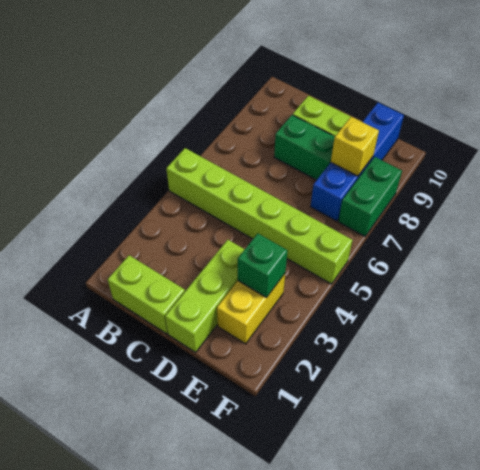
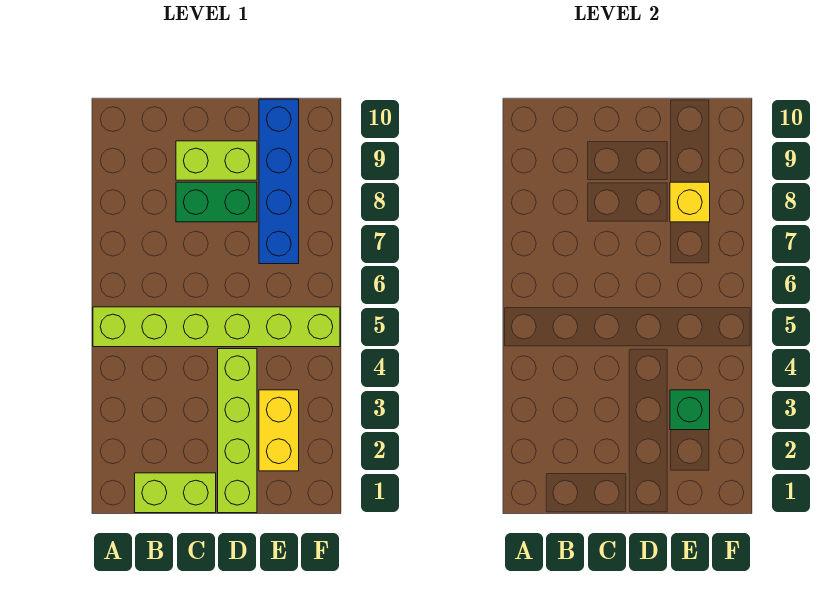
lime brick D1:D3 level 1 -> lime brick D1:D4 level 1
green brick F7:F8 level 1 -> none

